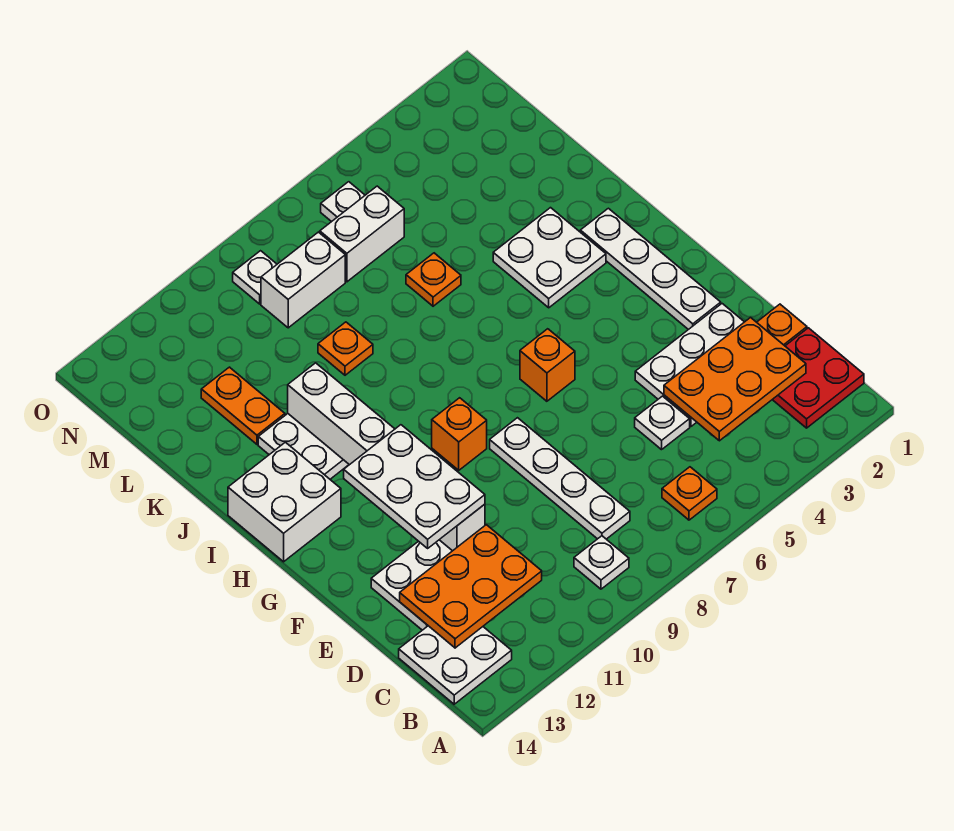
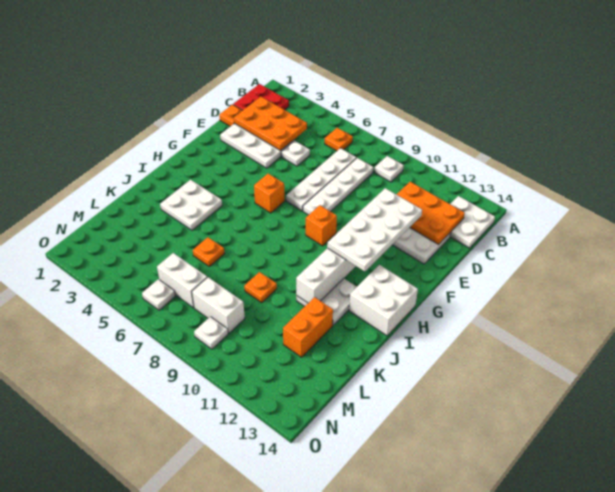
white plate E11:G12 level 3 -> white plate E11:H12 level 3
white plate F2:I2 level 1 -> white plate C7:F7 level 1
orange plate K12:L12 level 1 -> orange brick K12:L12 level 1

